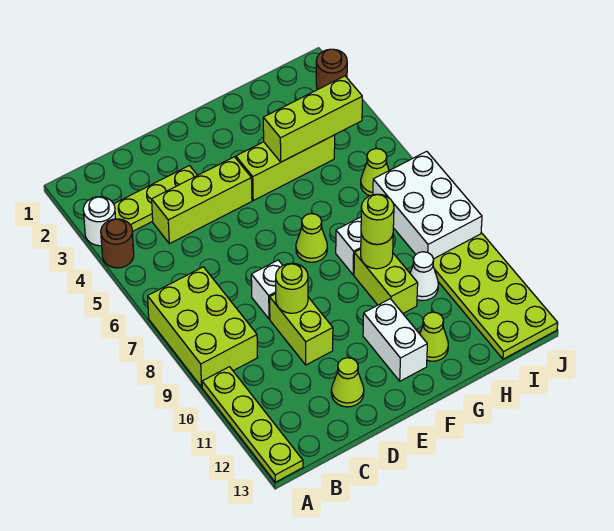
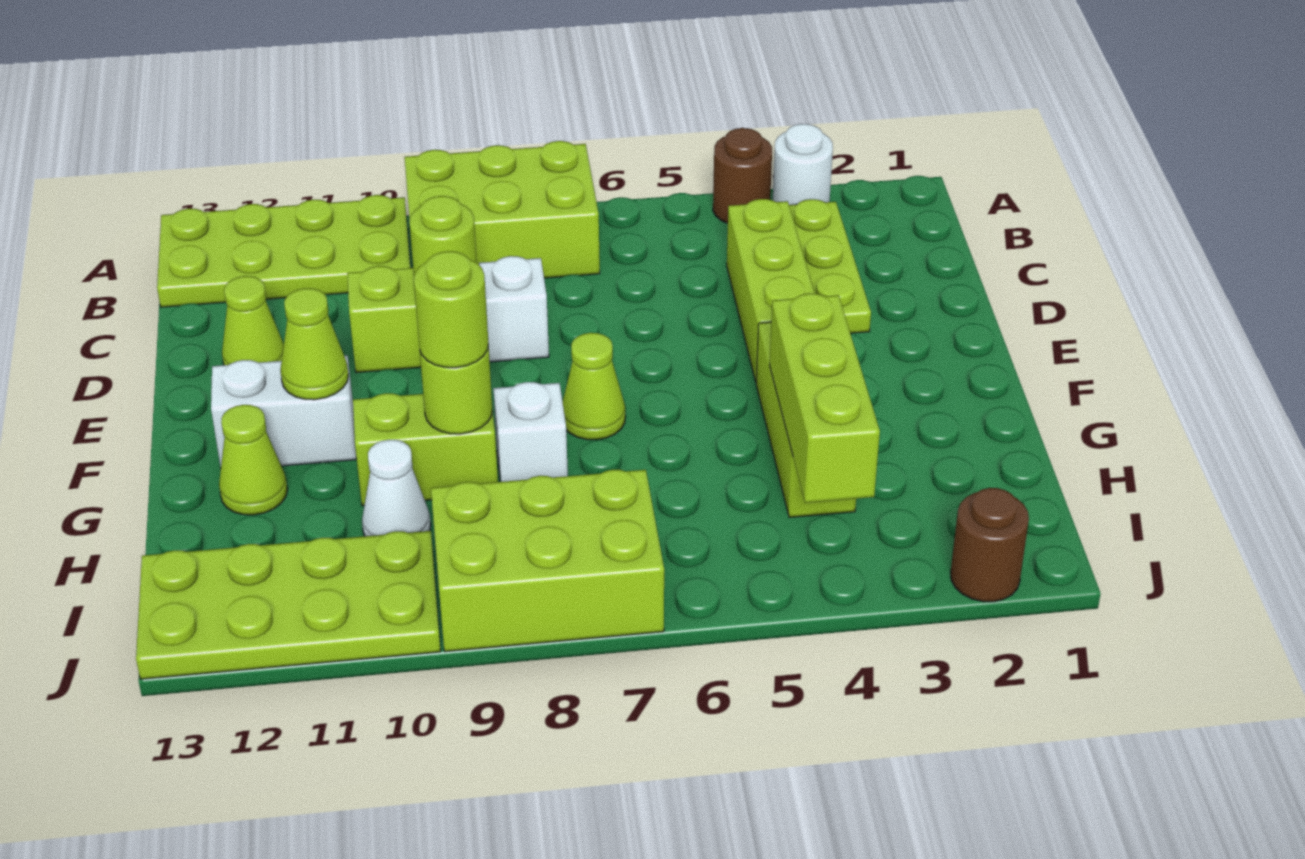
lime plate A10:A13 level 1 -> lime plate A10:B13 level 1
lime cone I6 level 1 -> lime cone F11 level 2
white brick I7:J9 level 1 -> lime brick I7:J9 level 1

